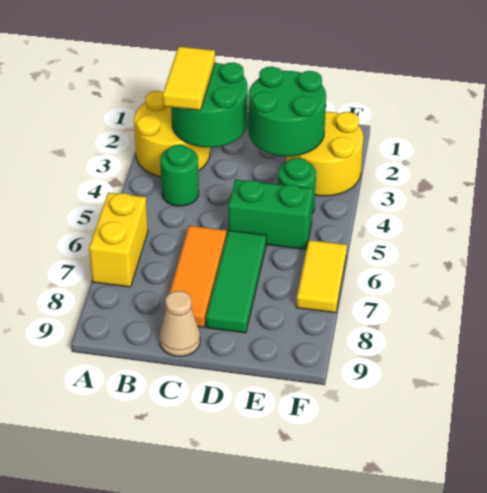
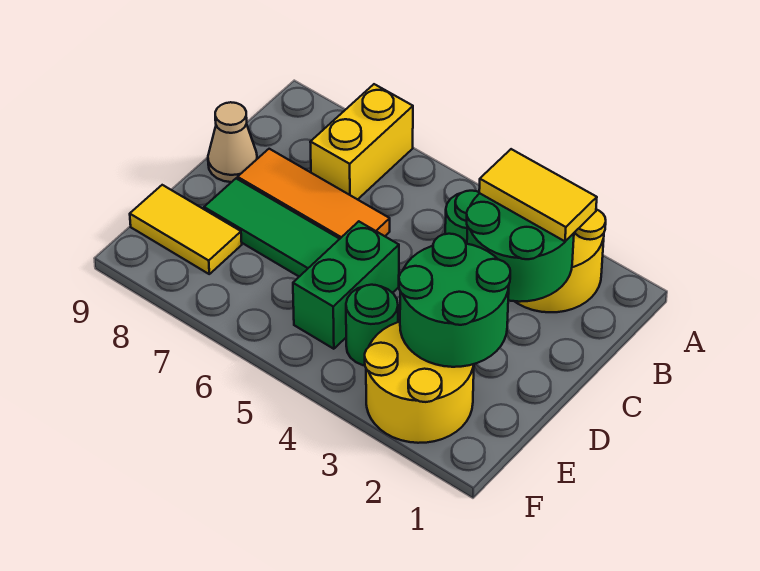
yellow brick A6:A7 level 1 -> yellow brick A7:B7 level 1
yellow tile F6:F7 level 1 -> yellow tile E8:E9 level 1

